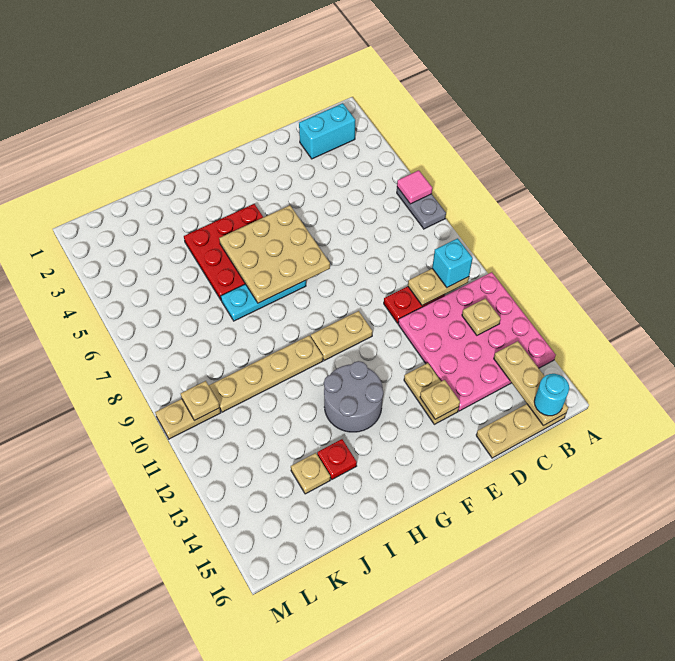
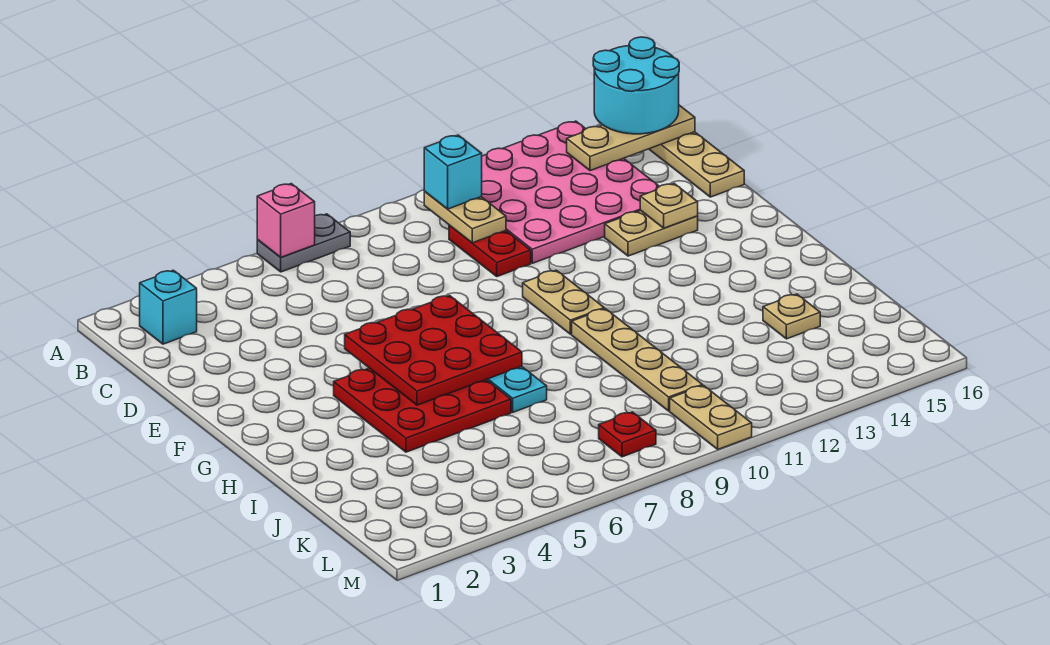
pink tile A6 level 2 -> pink brick A6 level 2
cyan brick B2:C2 level 1 -> cyan brick B2 level 1
tan plate B12 level 2 -> none
cyan round brick B16 level 3 -> cyan round brick A15:B16 level 3
tan plate F5:H7 level 2 -> red plate F5:H7 level 2
grey round brick G12:H13 level 1 -> none
red plate I14 level 1 -> red plate L8 level 1
tan plate L10 level 2 -> none

